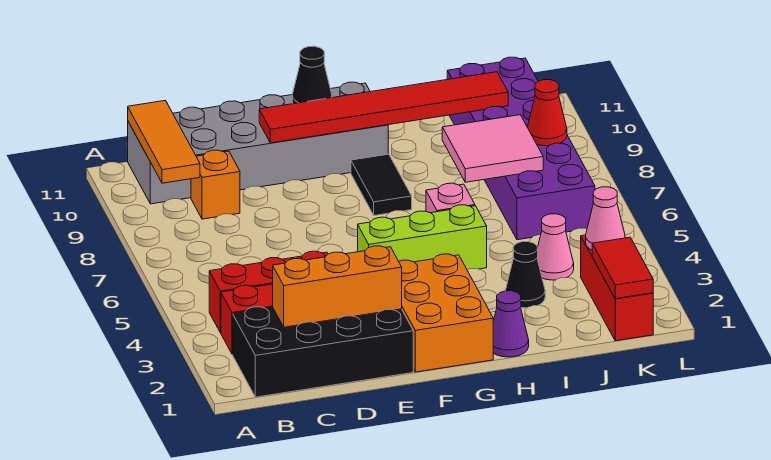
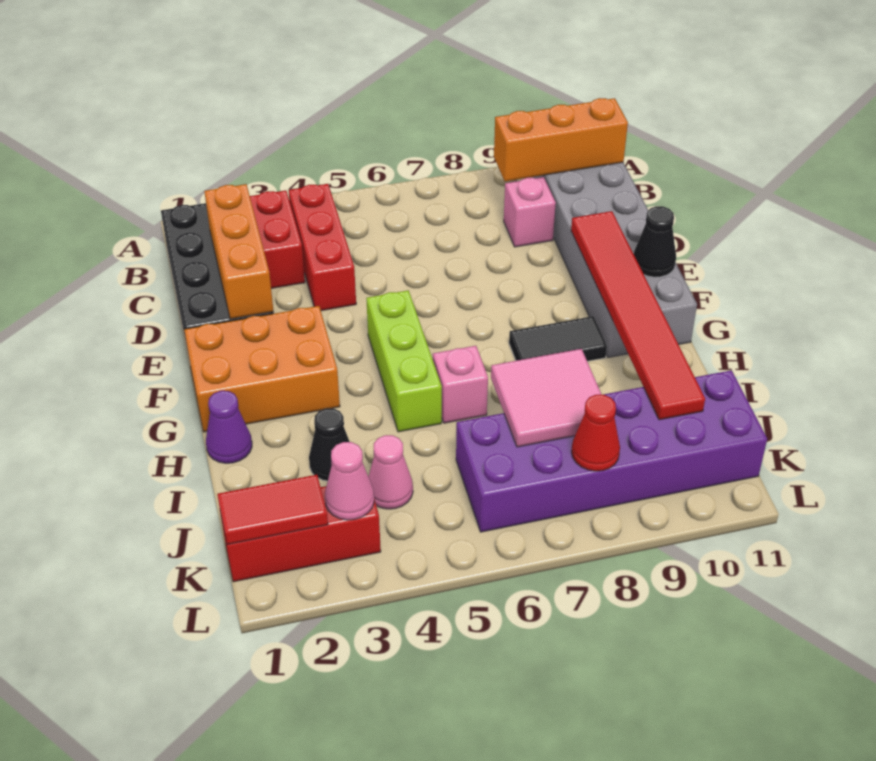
orange tile B9:B11 level 2 -> orange brick B9:B11 level 2
orange brick C9 level 1 -> pink brick C9 level 1

